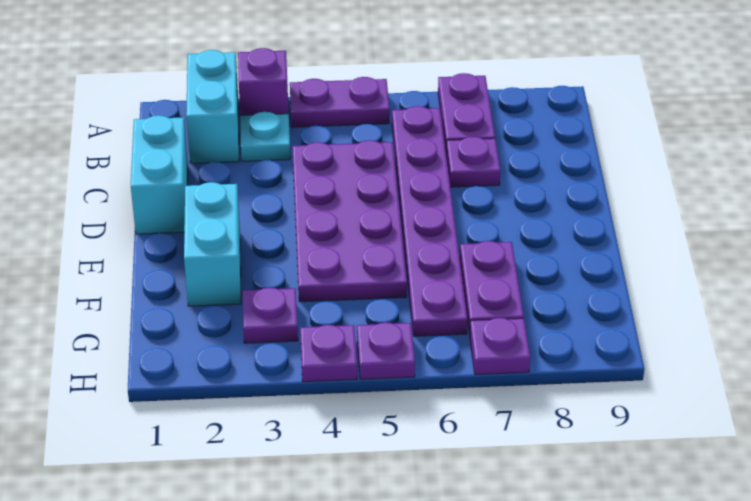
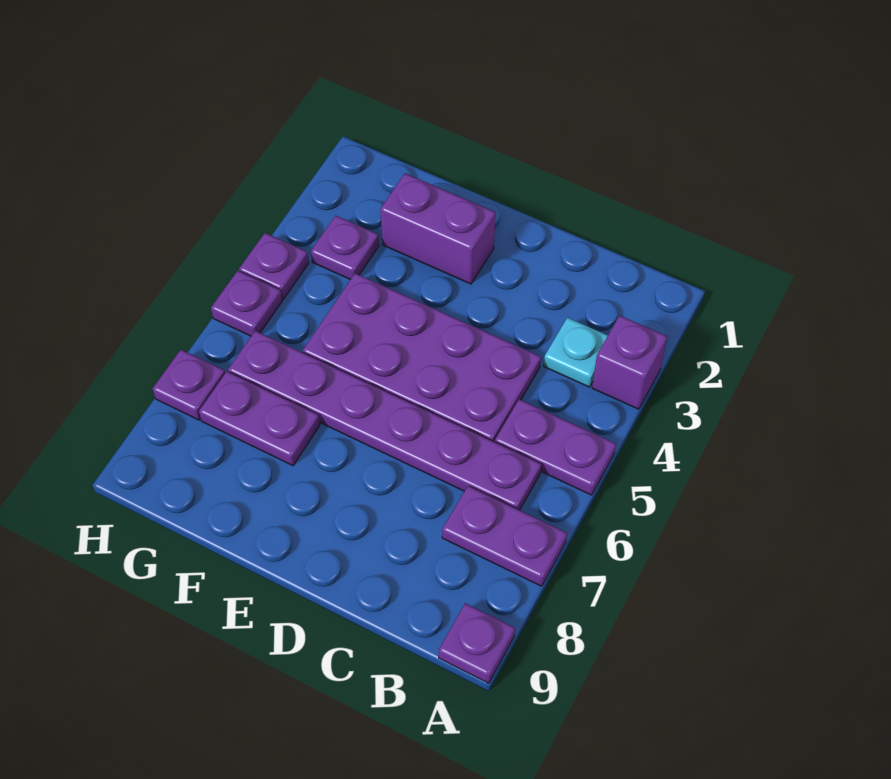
cyan brick A2:B2 level 1 -> none
purple plate A4:A5 level 1 -> purple plate A5:B5 level 1
cyan brick C1:D1 level 1 -> none
purple plate C7 level 1 -> purple plate A9 level 1
cyan brick E2:F2 level 1 -> purple brick E2:F2 level 1

